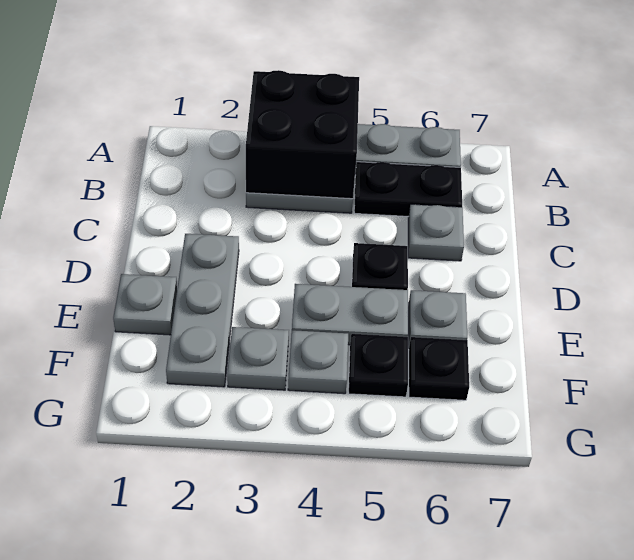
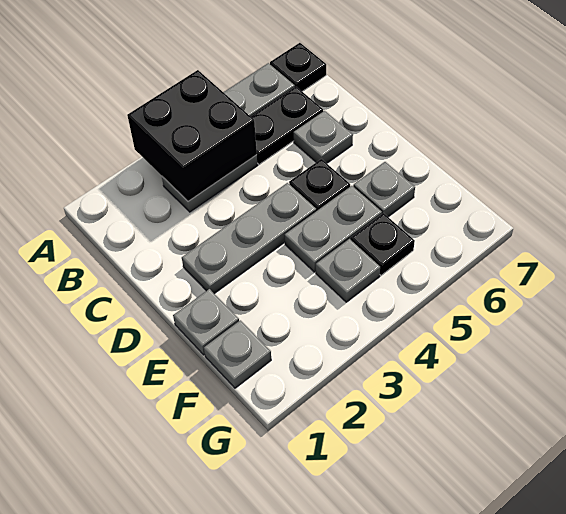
grey plate D2:F2 level 1 -> grey plate D2:D4 level 1
grey plate F3 level 1 -> grey plate F1 level 1
black plate F6 level 1 -> black plate A7 level 1

